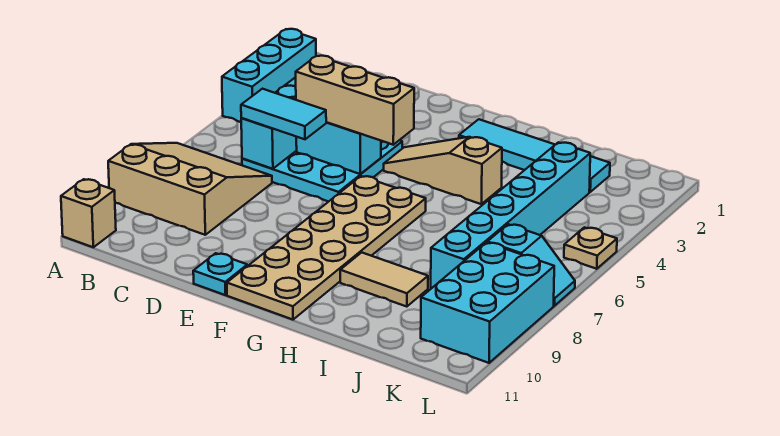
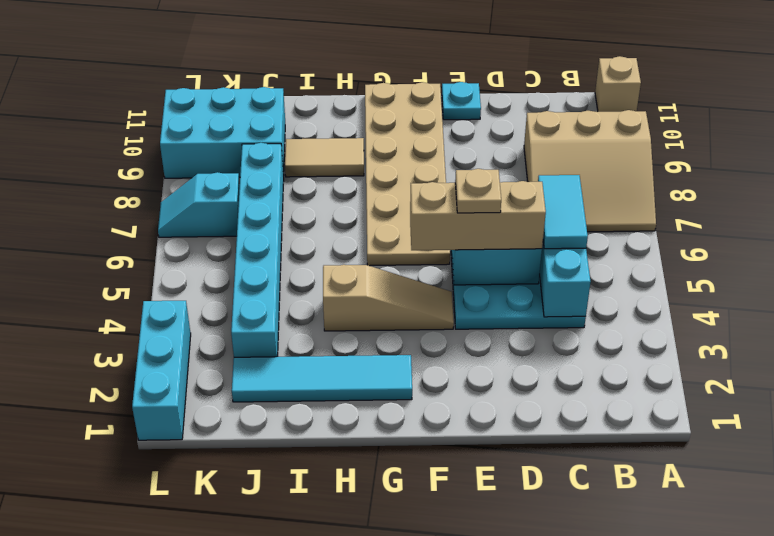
cyan brick A2:A4 level 1 -> cyan brick L1:L3 level 1
cyan tile C6:D6 level 3 -> cyan tile C5:C6 level 3
cyan brick K8:L10 level 1 -> cyan brick J9:L10 level 1
tan plate L5 level 1 -> tan plate E5 level 4

